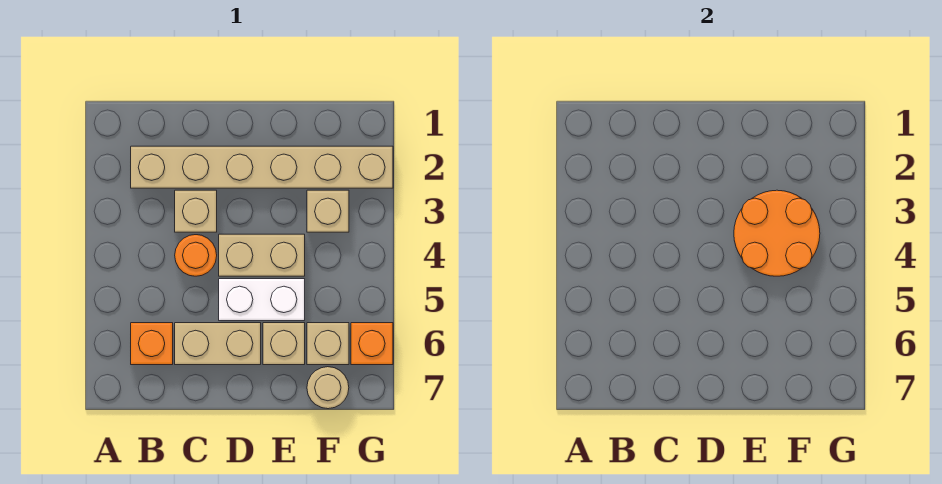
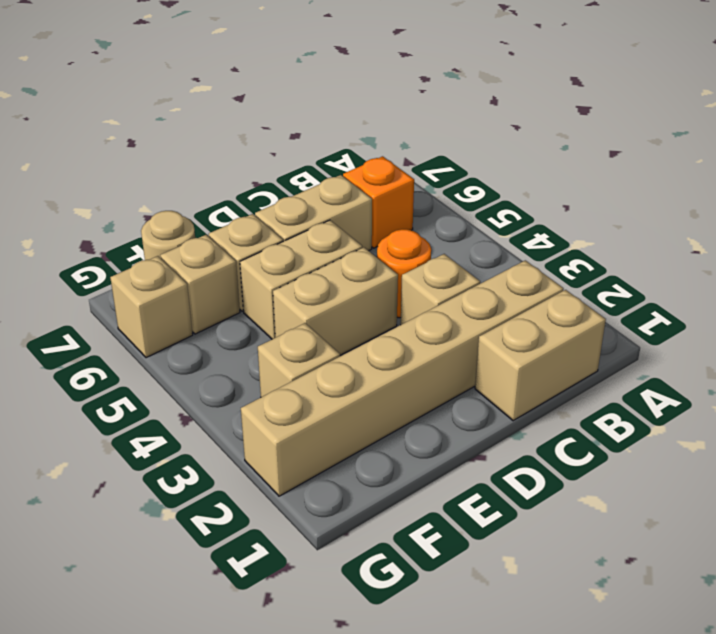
none -> tan brick B1:C1 level 1
white brick D5:E5 level 1 -> tan brick D5:E5 level 1
orange round brick E3:F4 level 2 -> none
orange brick G6 level 1 -> tan brick G6 level 1

